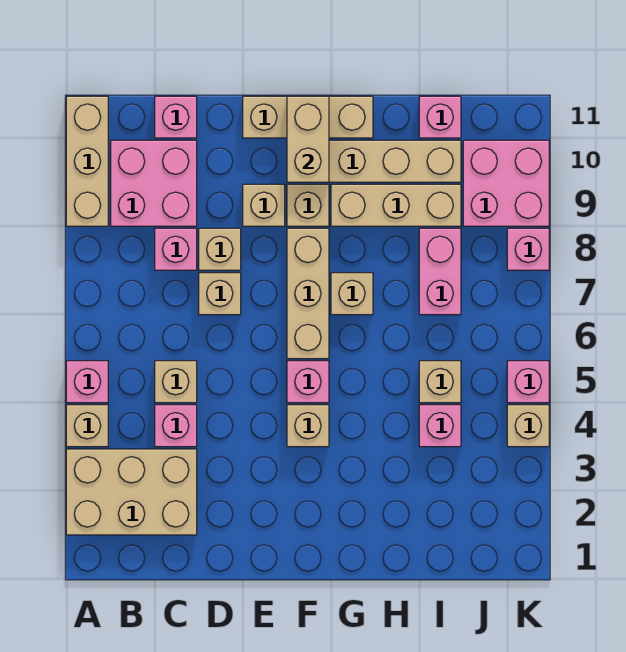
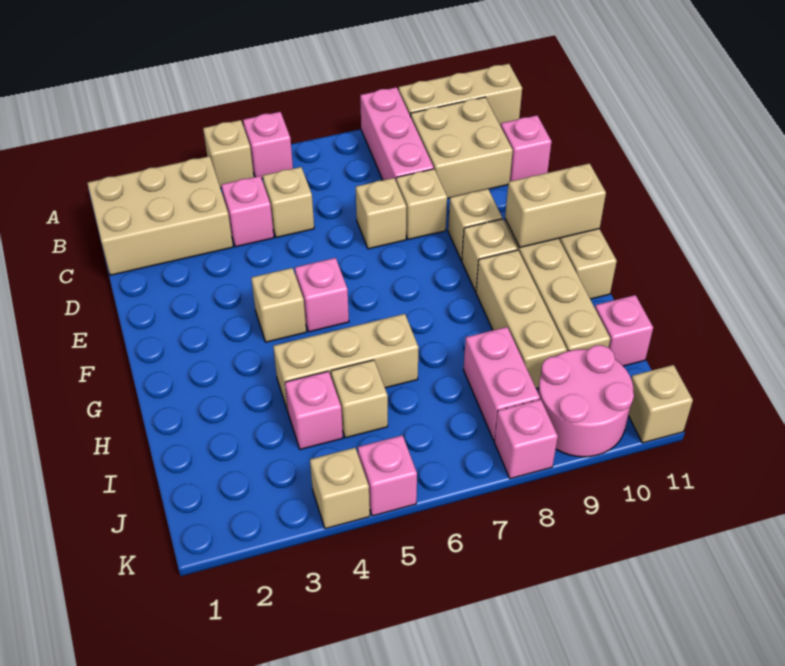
tan brick A2:C3 level 1 -> tan brick B1:C3 level 1
pink brick B9:C10 level 1 -> tan brick B9:C10 level 1
pink brick C8 level 1 -> pink brick A8:C8 level 1
tan brick F6:F8 level 1 -> tan brick H4:H6 level 1
tan brick G7 level 1 -> tan brick K11 level 1
pink brick I7:I8 level 1 -> pink brick I8:J8 level 1
pink brick J9:K10 level 1 -> pink round brick J9:K10 level 1

